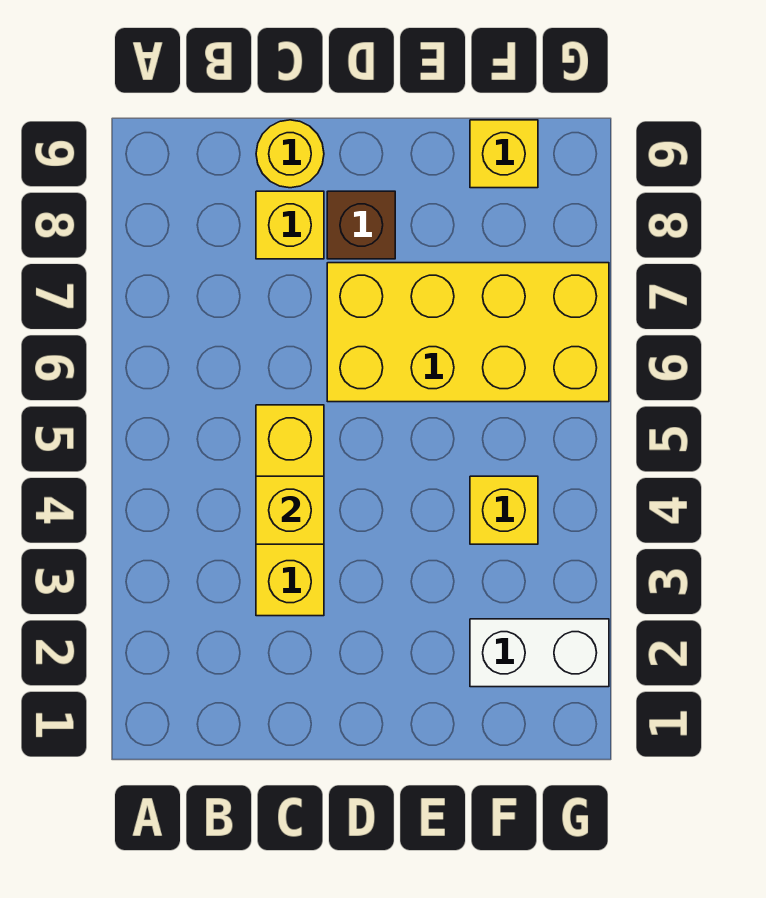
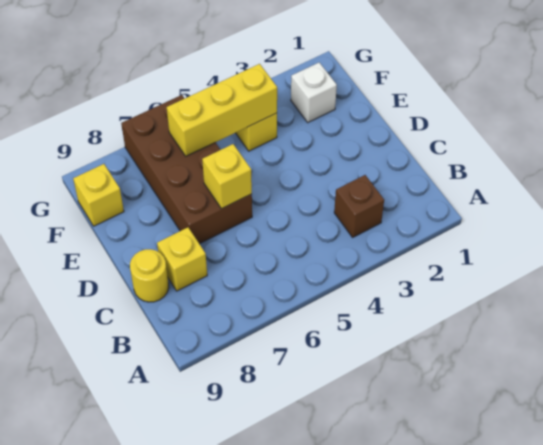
yellow brick C3:C5 level 1 -> yellow brick F4:F6 level 2
yellow brick C4 level 2 -> yellow brick D6 level 2
yellow brick D6:G7 level 1 -> brown brick D6:G7 level 1
brown brick D8 level 1 -> brown brick B3 level 1
white brick F2:G2 level 1 -> white brick F2 level 1

